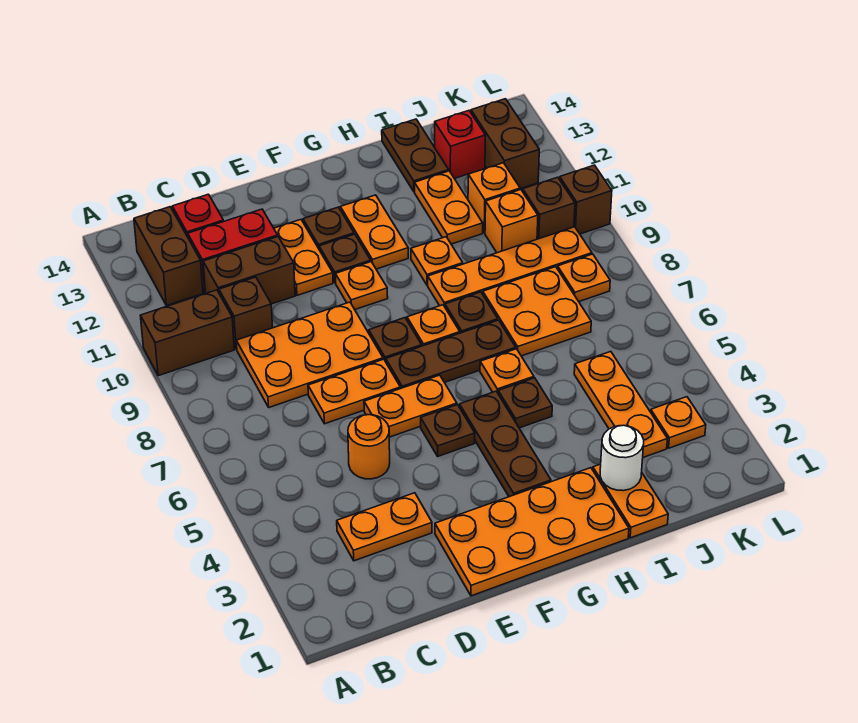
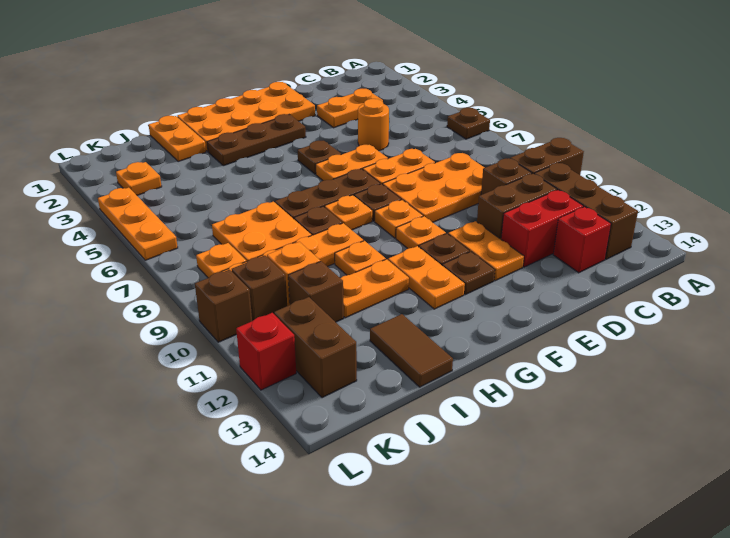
brown brick B12:B13 level 1 -> brown brick B11:B13 level 1
brown plate G3:G5 level 1 -> brown plate F3:H3 level 1
brown plate H5 level 1 -> brown plate A6 level 1
orange plate H6 level 1 -> orange plate F9 level 1
white round brick I2 level 2 -> none
orange plate I11:I12 level 1 -> orange plate H11:I11 level 1
brown plate I13:I14 level 1 -> brown tile I13:I14 level 1
orange plate J3:J5 level 1 -> orange plate L4:L6 level 1
orange brick J11 level 1 -> brown brick J11 level 1
red brick J13 level 1 -> red brick L12 level 1

